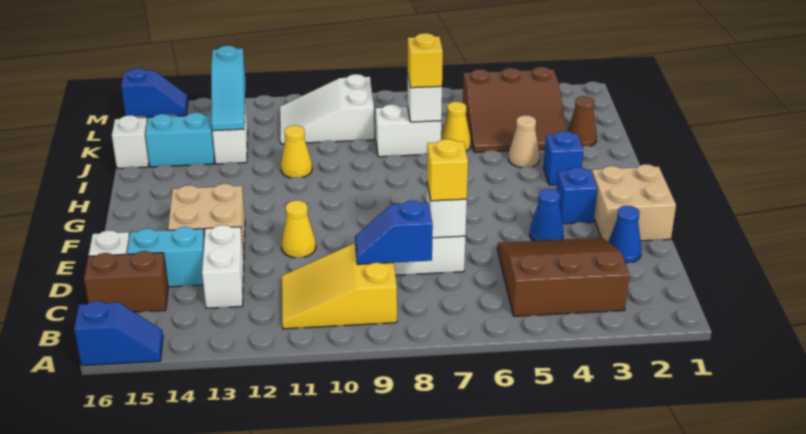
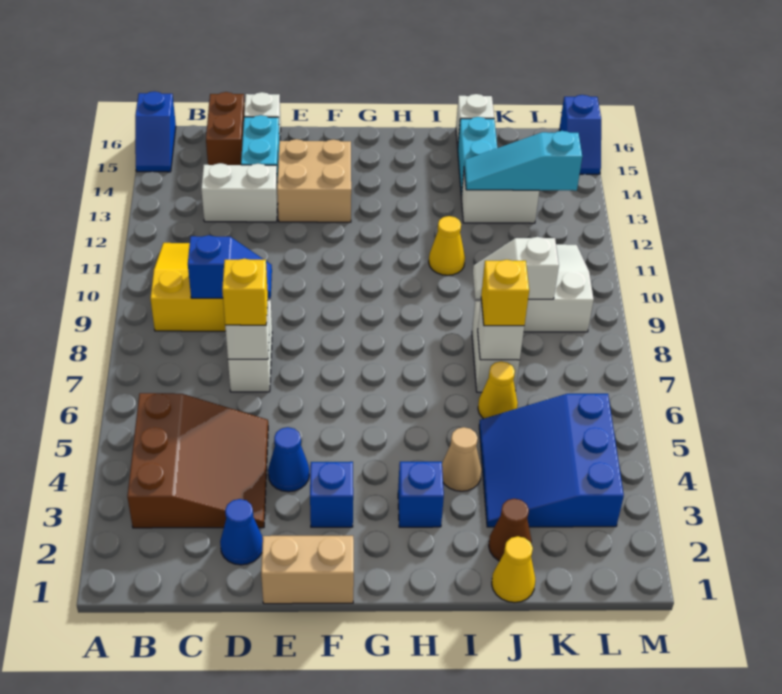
blue slope C8:C9 level 2 top 8 -> blue slope C9:D9 level 2 top C
tan brick E1:F2 level 1 -> tan brick E1:F1 level 1
yellow cone E11 level 1 -> yellow cone J1 level 1
brown slope J3:L5 level 1 top L -> blue slope J3:L5 level 1 top L
none -> white slope J9:K9 level 2 top K

